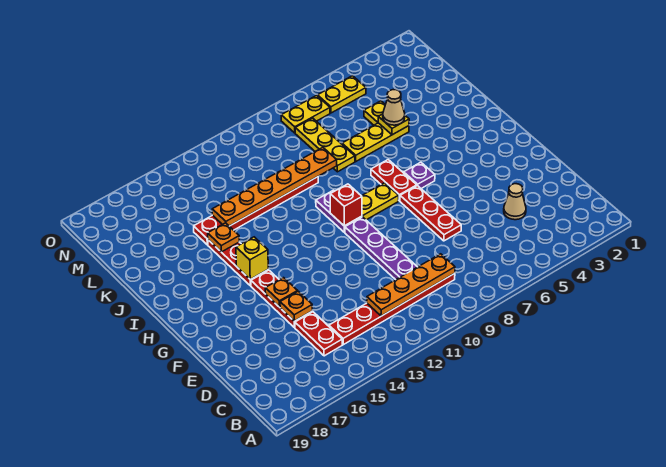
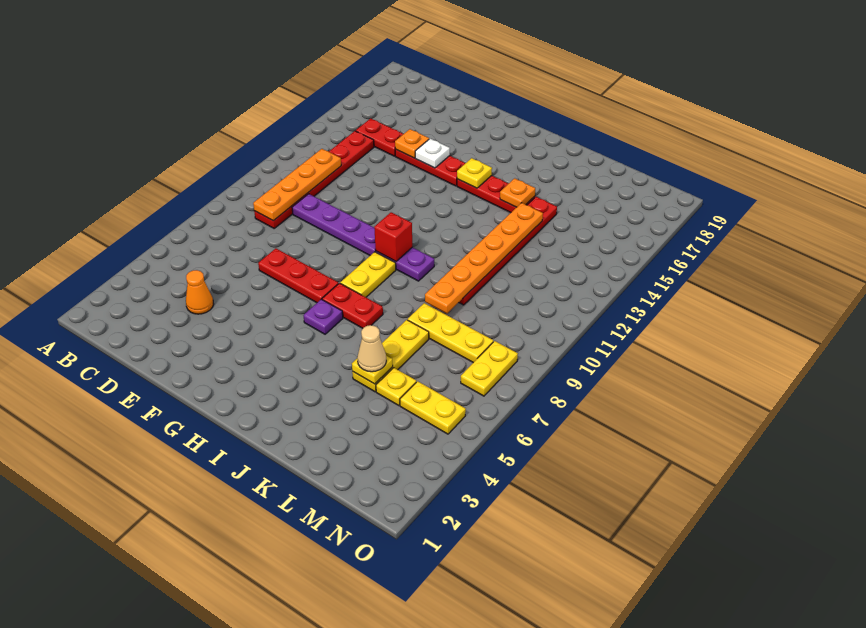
tan cone D4 level 1 -> orange cone D4 level 1
orange plate F15 level 2 -> white plate F15 level 2
yellow brick H15 level 2 -> yellow plate H15 level 2
yellow plate N5:N6 level 1 -> yellow plate M5:N5 level 1

